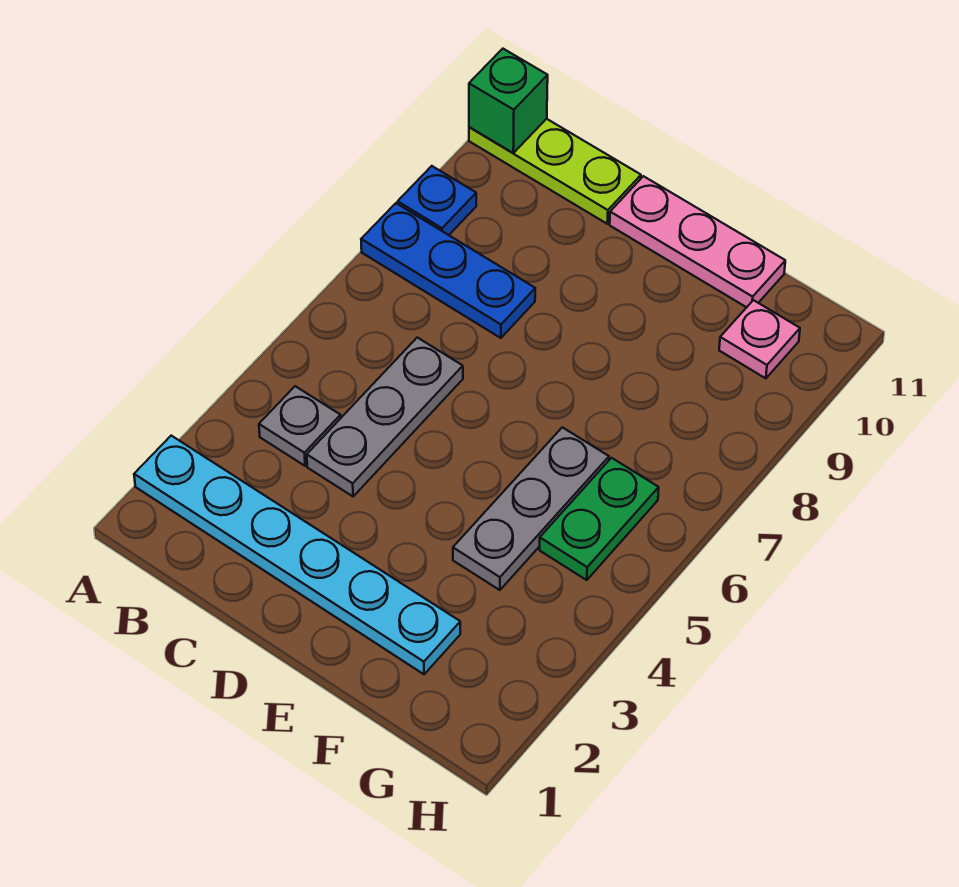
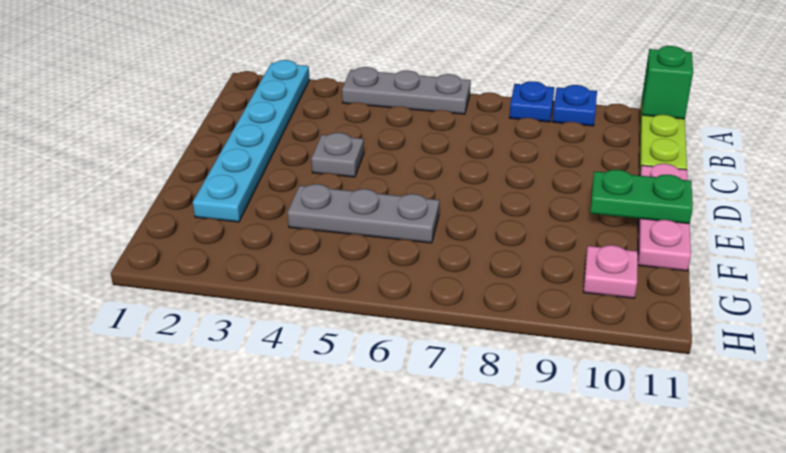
blue plate A8:C8 level 1 -> blue plate A8 level 1
grey plate B4 level 1 -> grey plate D4 level 1
grey plate C4:C6 level 1 -> grey plate A4:A6 level 1
green plate G5:G6 level 1 -> green plate E10:E11 level 2

